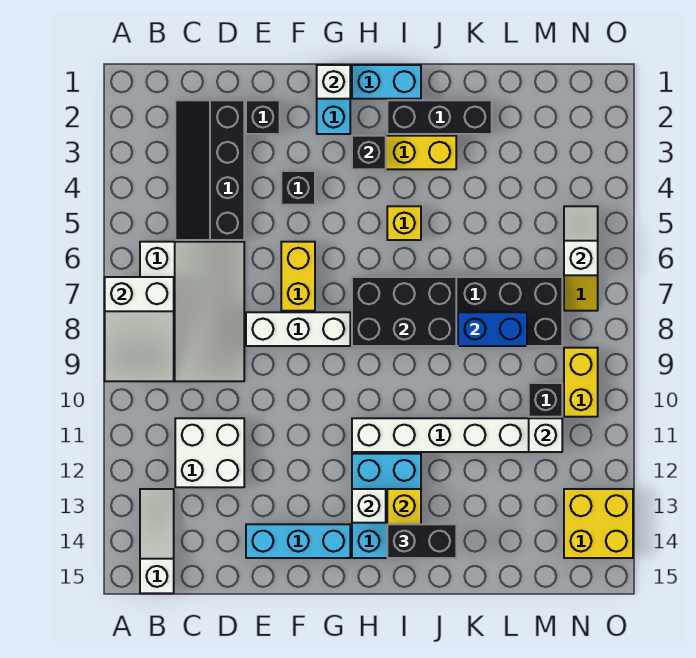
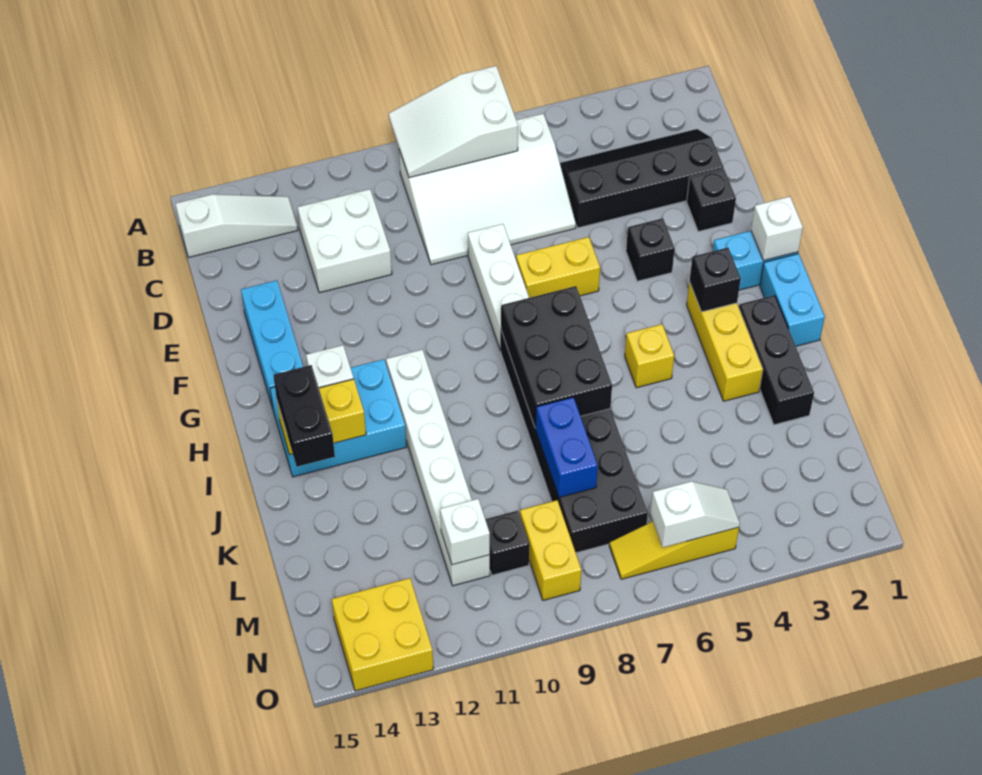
yellow brick N9:N10 level 1 -> yellow brick M9:N9 level 1

